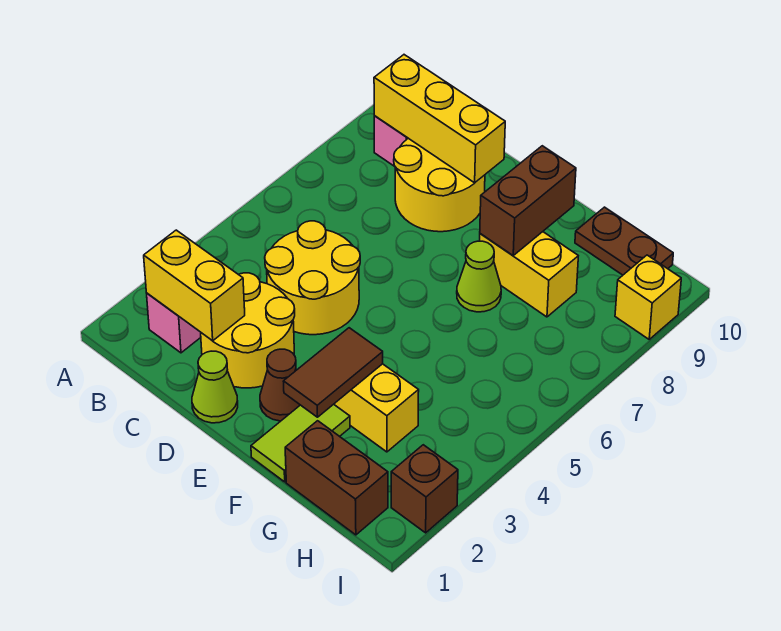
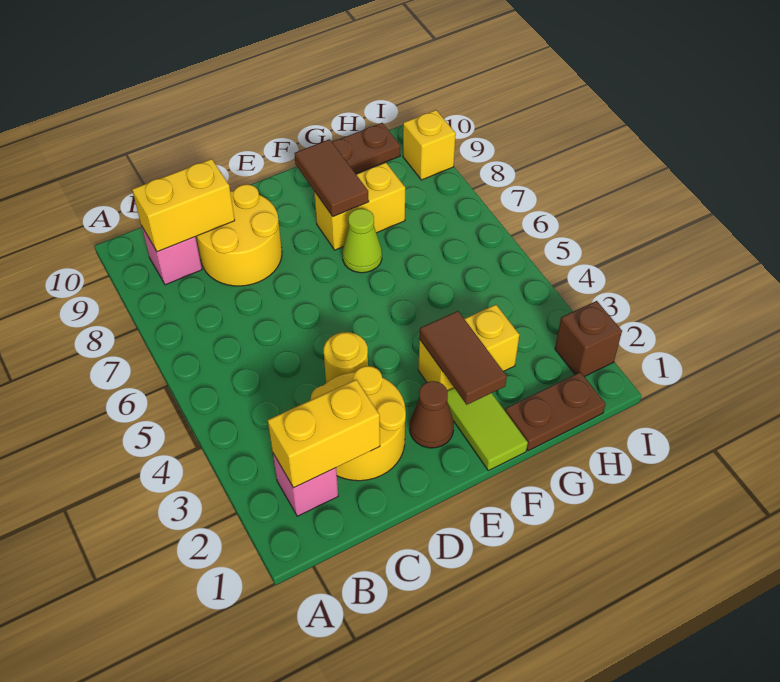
yellow brick B9:D9 level 2 -> yellow brick B9:C9 level 2
yellow round brick C4:D5 level 1 -> yellow round brick D4 level 1
lime cone D1 level 1 -> none
brown brick F8:F9 level 2 -> brown tile F8:F9 level 2
brown brick G1:H1 level 1 -> brown plate G1:H1 level 1

